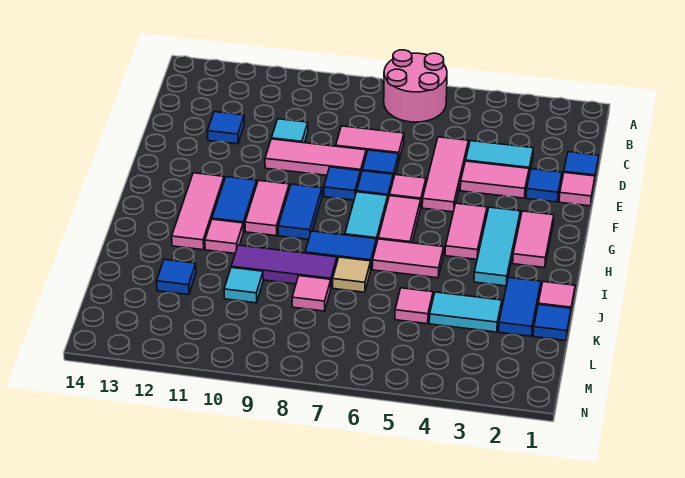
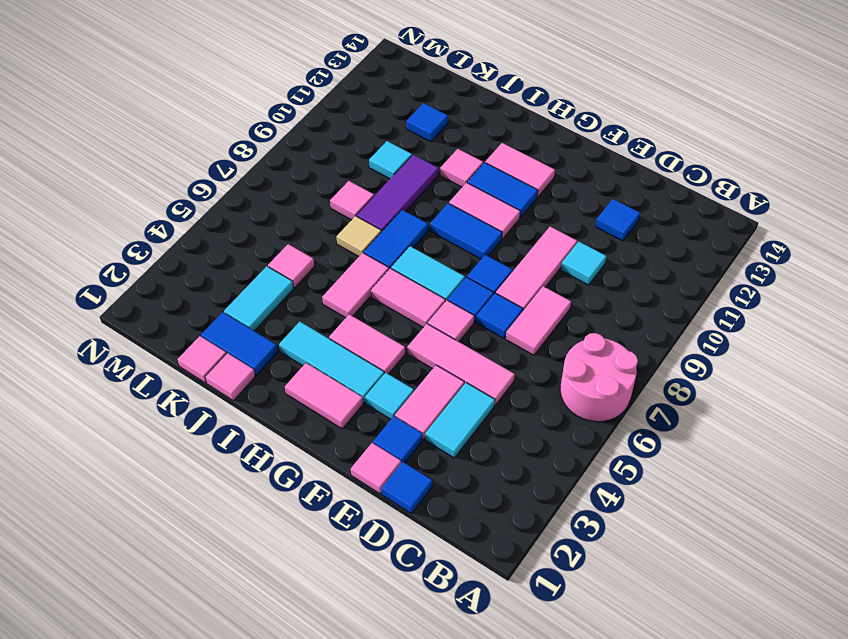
none -> cyan tile F3 level 1
pink tile G12:I12 level 1 -> pink tile G12:H12 level 1
blue tile K1 level 1 -> pink tile K1 level 1

